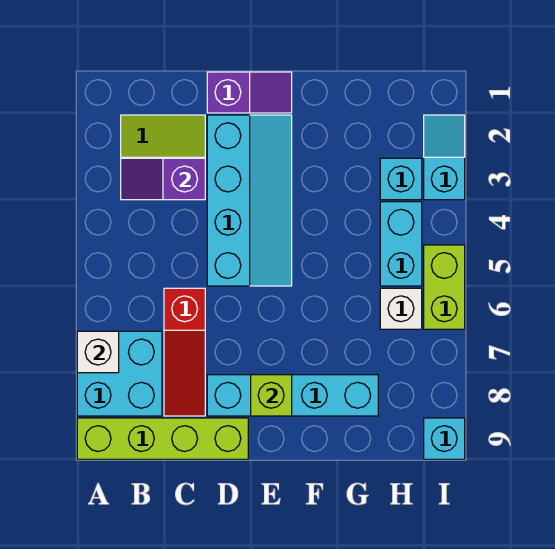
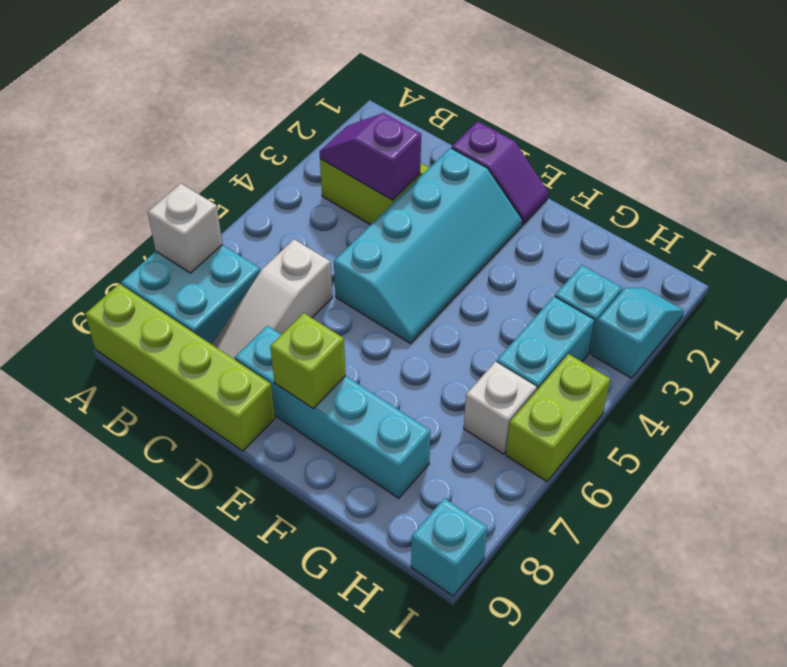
red slope C6:C8 level 1 top 6 -> white slope C6:C8 level 1 top 6

